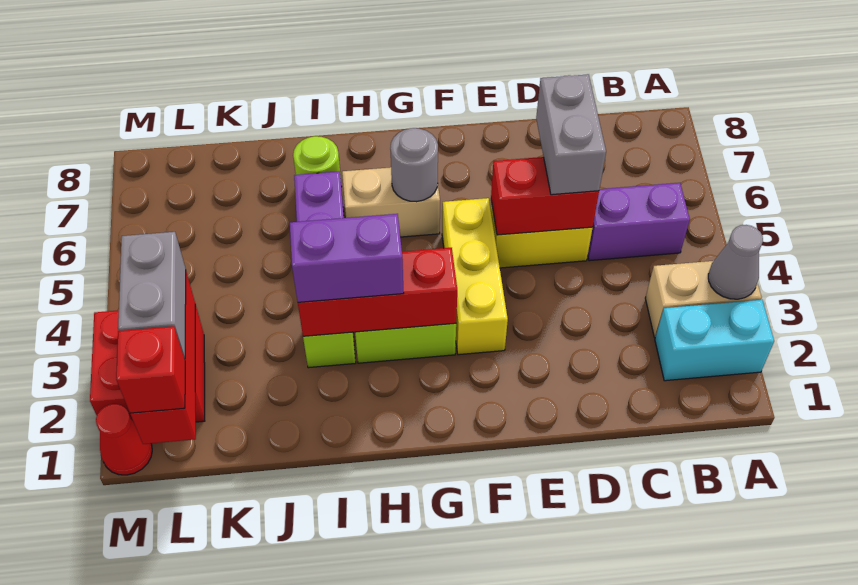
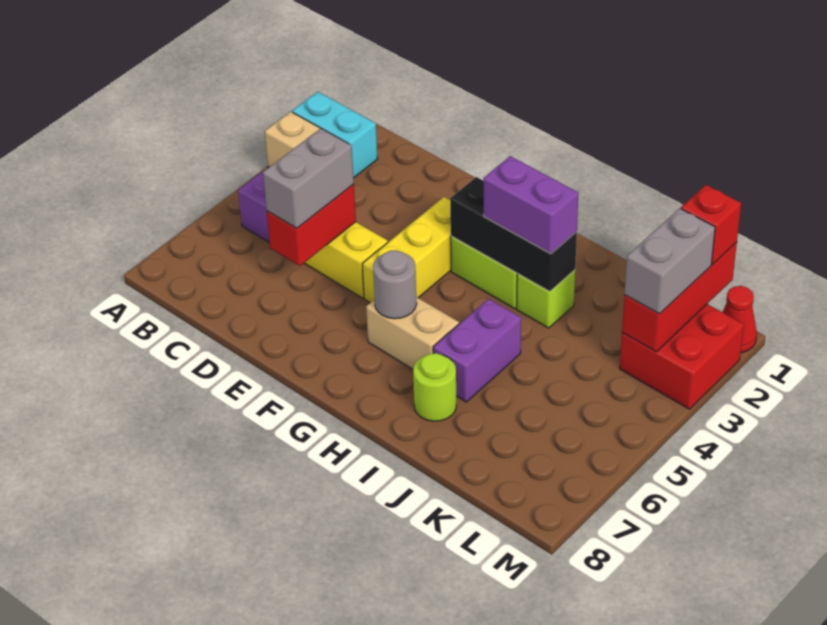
grey cone A3 level 2 -> none
red brick D5:E5 level 2 -> red brick D5:D6 level 2
red brick G3:I3 level 2 -> black brick G3:I3 level 2

